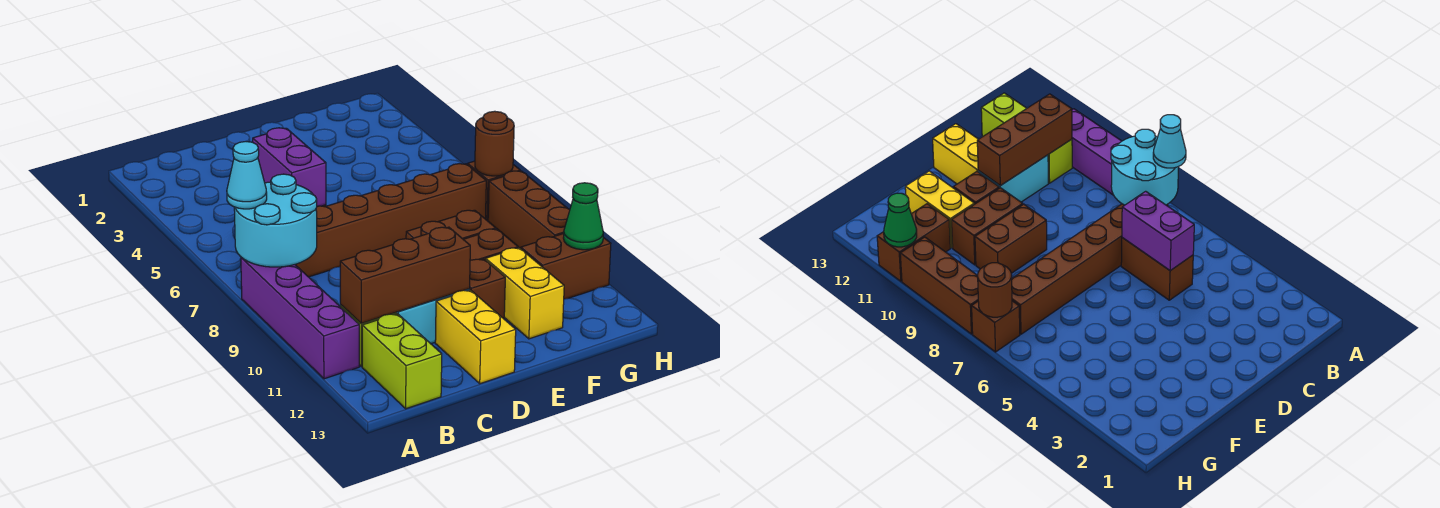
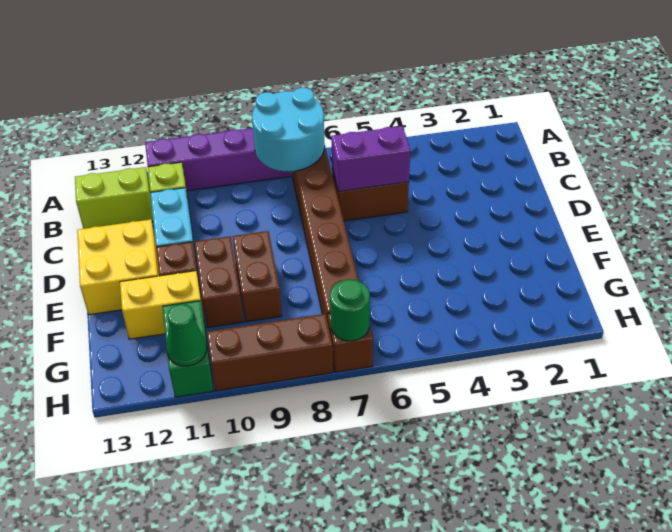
cyan cone A7 level 3 -> none
brown brick B11:D11 level 2 -> none
yellow brick D12:D13 level 1 -> yellow brick D12:E13 level 1
brown brick G11:H11 level 1 -> green brick G11:H11 level 1
brown round brick H7 level 2 -> green round brick H7 level 2

